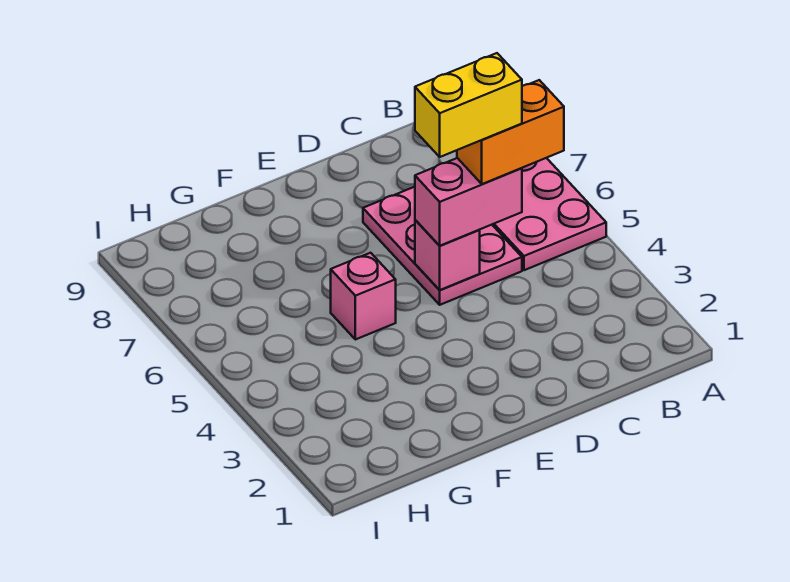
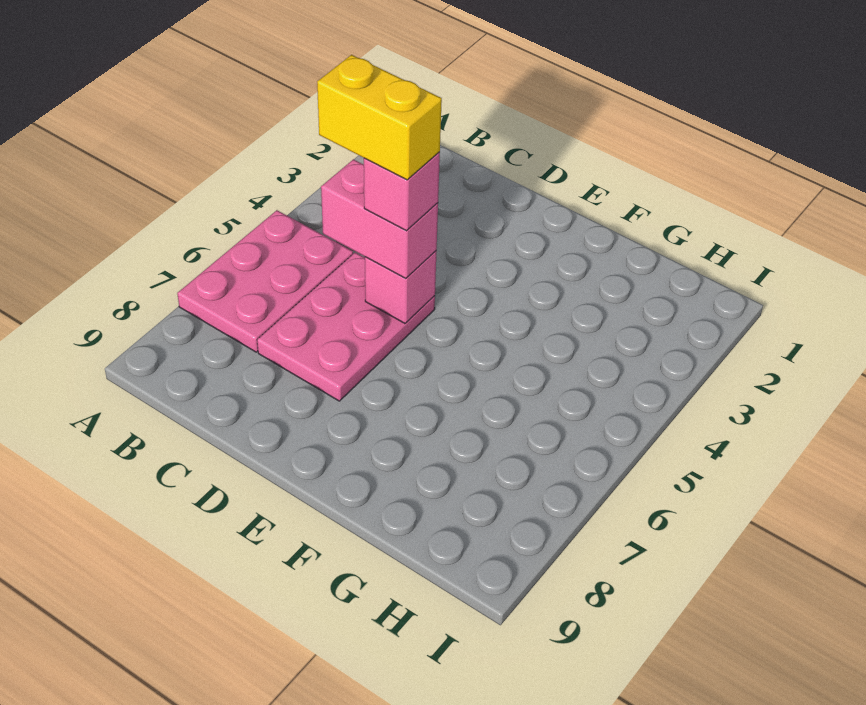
orange brick B5:C5 level 4 -> none
pink brick F5 level 1 -> pink brick D5 level 4

